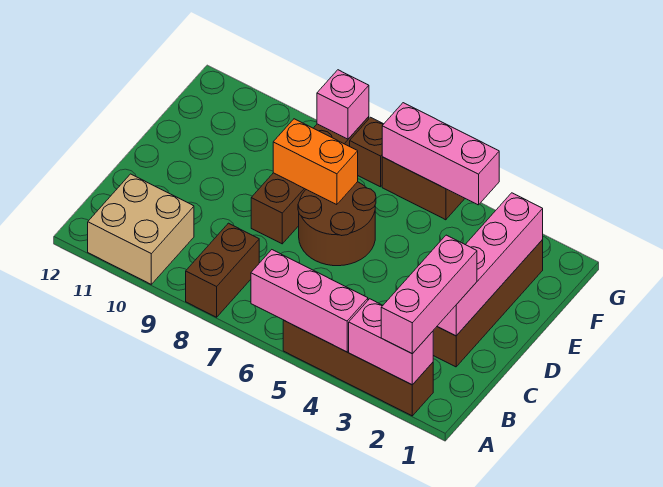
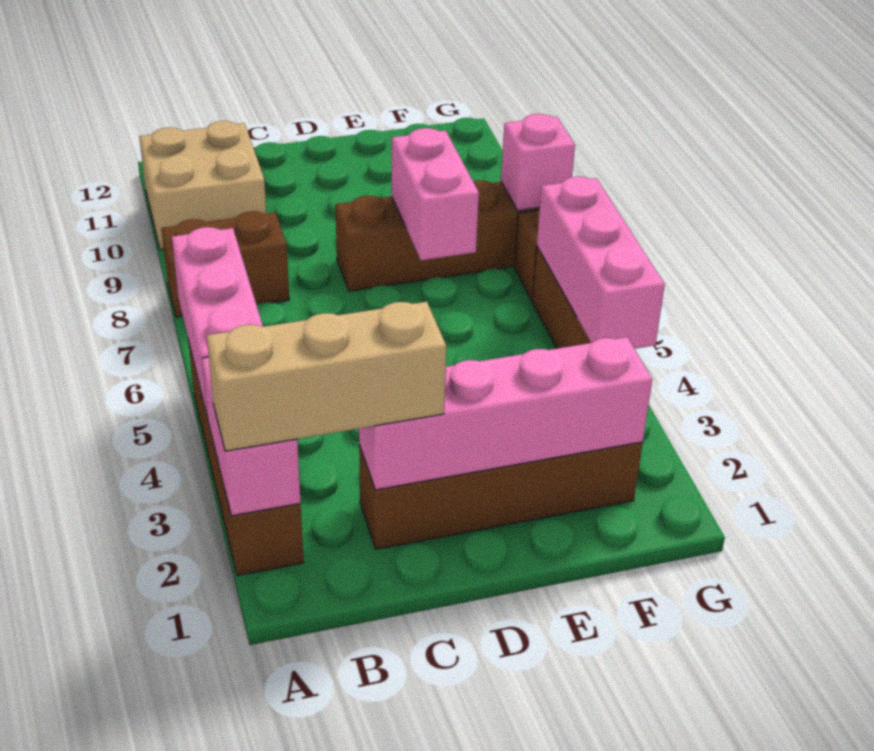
pink brick A2:C2 level 3 -> tan brick A2:C2 level 3
brown round brick D6:E7 level 1 -> none
orange brick E7:E8 level 2 -> pink brick E7:E8 level 2

